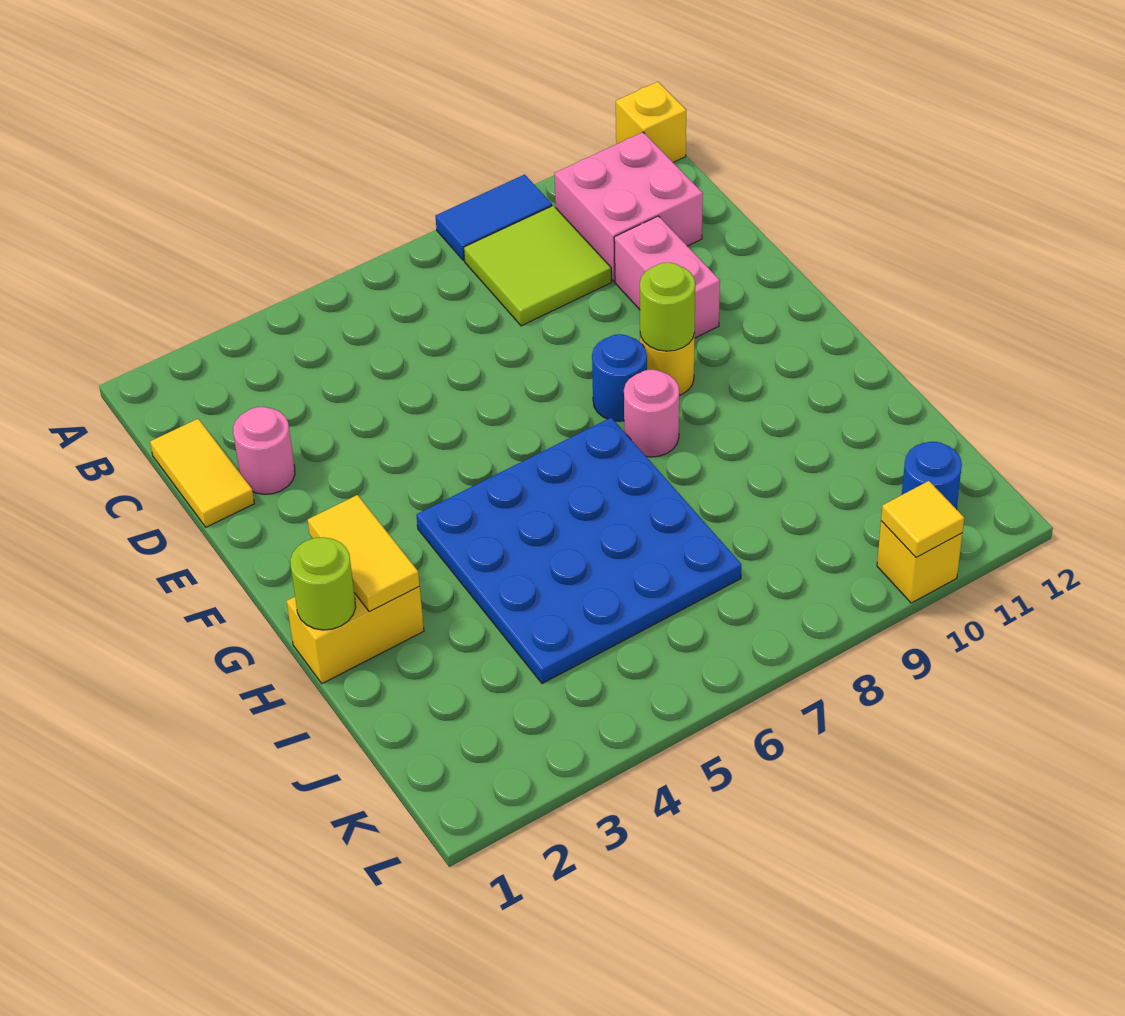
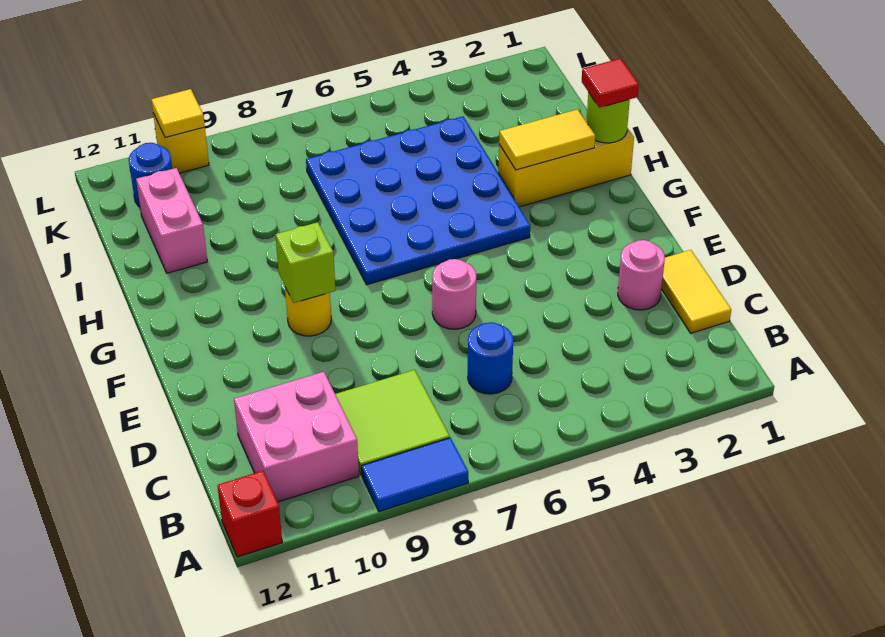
yellow brick A12 level 1 -> red brick A12 level 1
pink brick D10:E10 level 1 -> pink brick I11:J11 level 1
blue round brick F8 level 1 -> blue round brick C6 level 1
lime round brick F9 level 2 -> lime brick F9 level 2
yellow tile G2:H2 level 2 -> yellow tile H2:H3 level 2
pink round brick G8 level 1 -> pink round brick E6 level 1
yellow brick H1:H2 level 1 -> yellow brick H1:H3 level 1
none -> red tile H1 level 3

